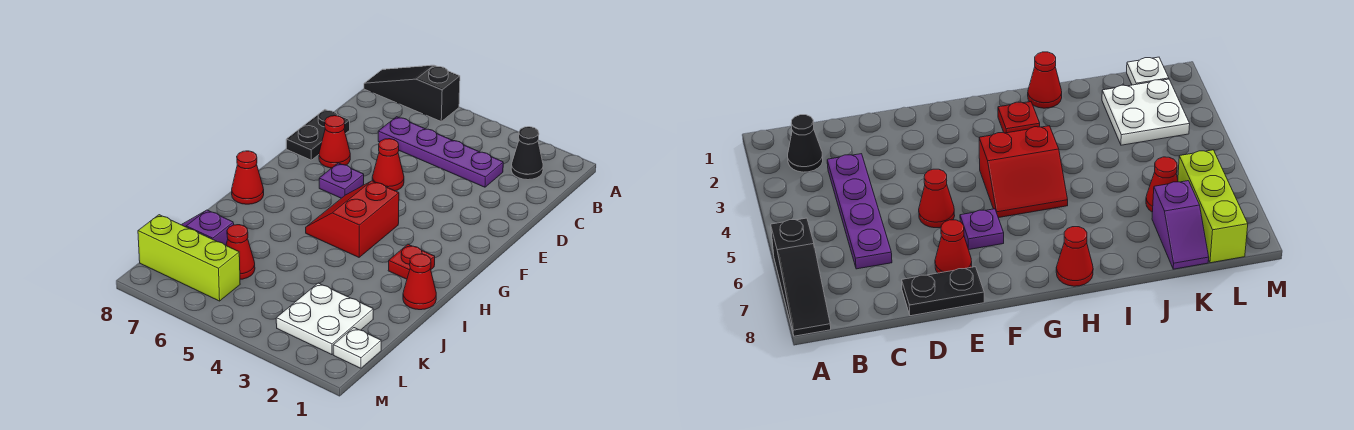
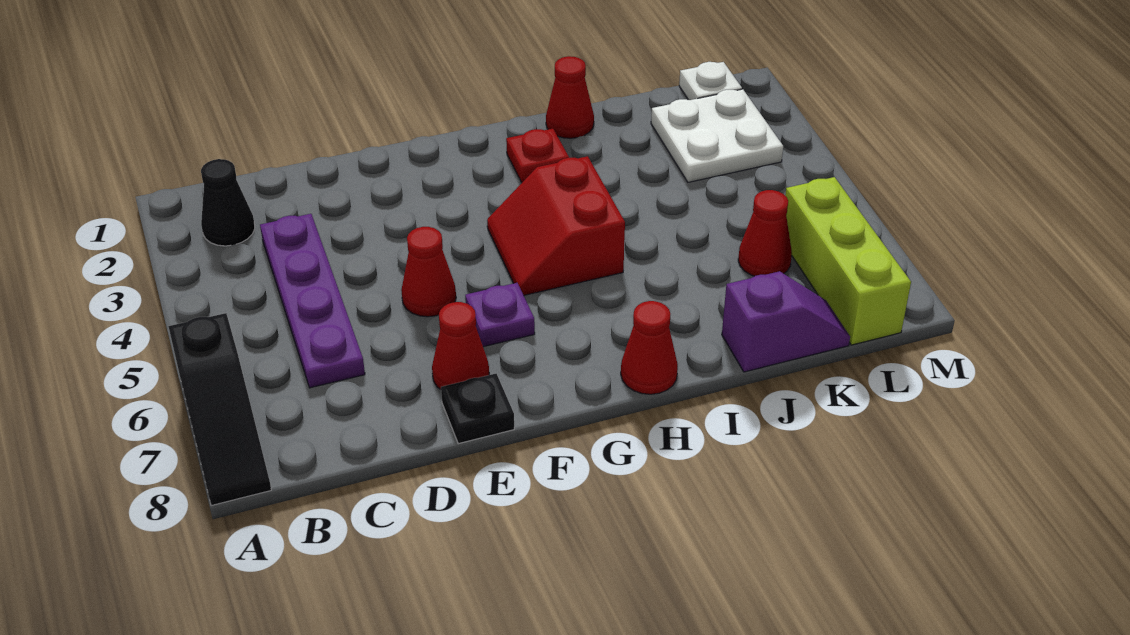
black plate D8:E8 level 1 -> black plate E8 level 1
red slope G4:H5 level 1 top 4 -> red slope G4:H5 level 1 top H
purple slope K7:K8 level 1 top 7 -> purple slope J8:K8 level 1 top J

